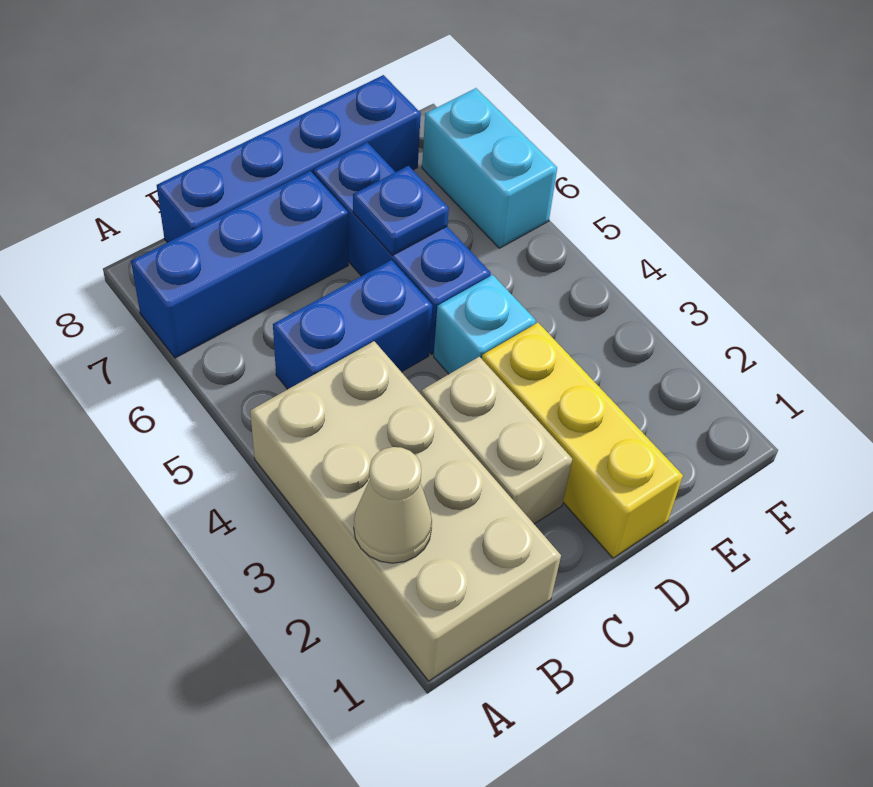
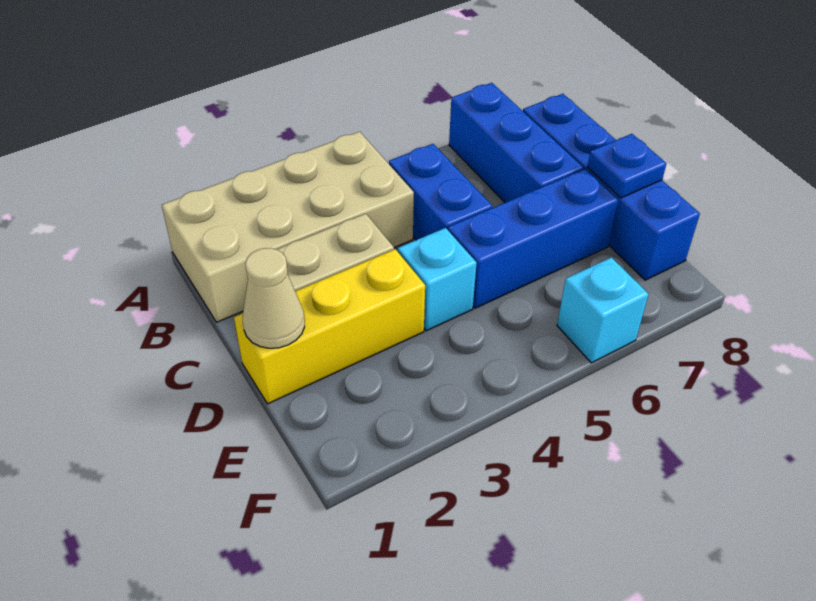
tan cone A2 level 2 -> tan cone D1 level 2
blue plate D6 level 2 -> blue plate D8 level 2
cyan brick F6:F7 level 1 -> cyan brick F6 level 1

